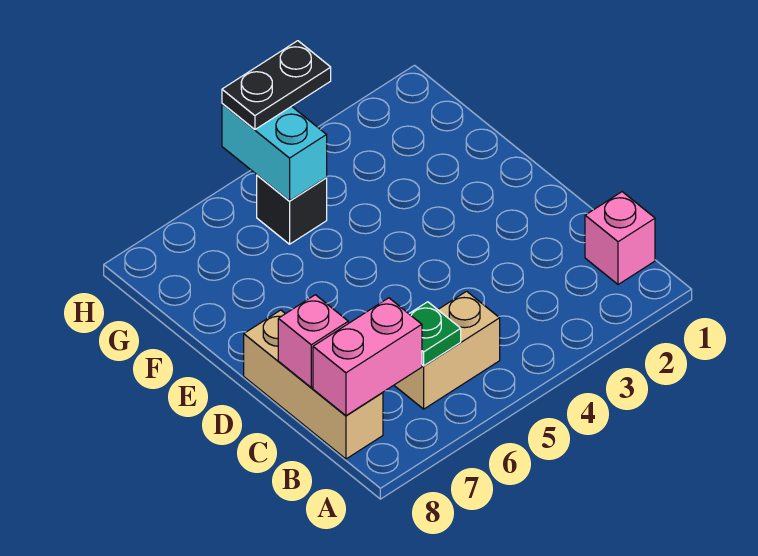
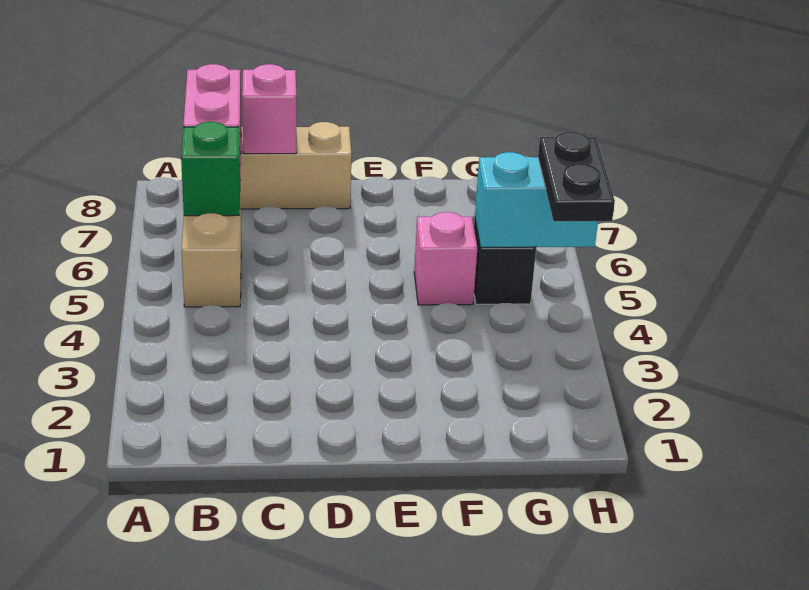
pink brick B1 level 1 -> pink brick F5 level 1
green plate B6 level 2 -> green brick B6 level 2

